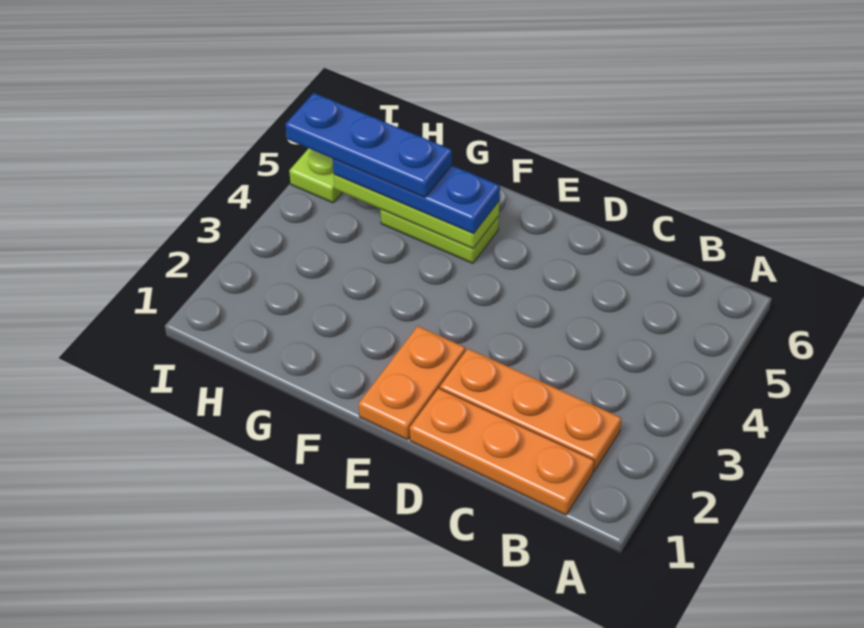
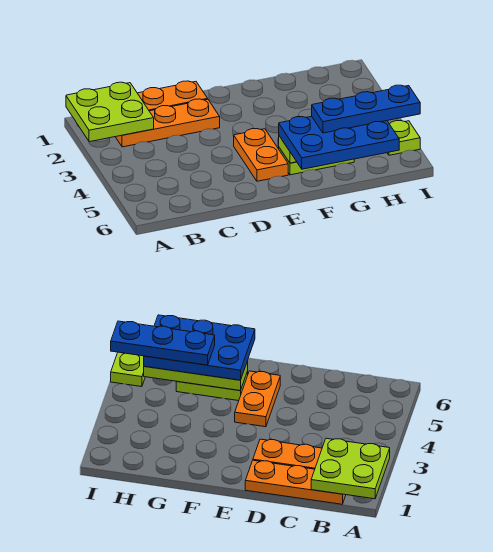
none -> lime plate A1:B2 level 2
orange plate E1:E2 level 1 -> orange plate E4:E5 level 1
blue plate F5:H5 level 3 -> blue plate F5:H6 level 3

